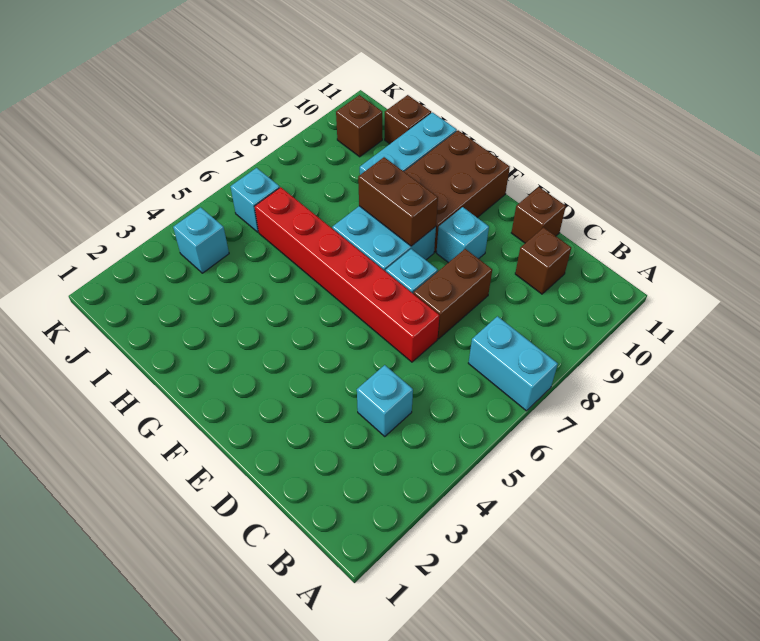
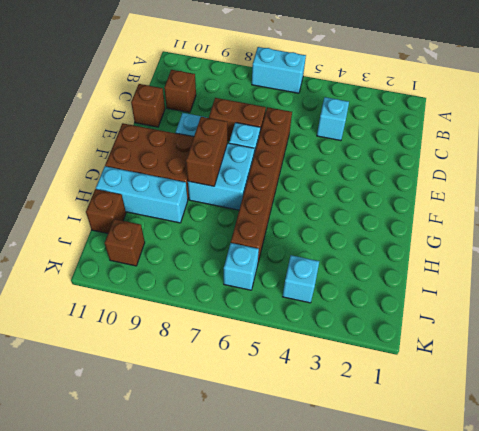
cyan brick A7:B7 level 1 -> cyan brick A6:A7 level 1
red brick D6:I6 level 1 -> brown brick D6:I6 level 1

